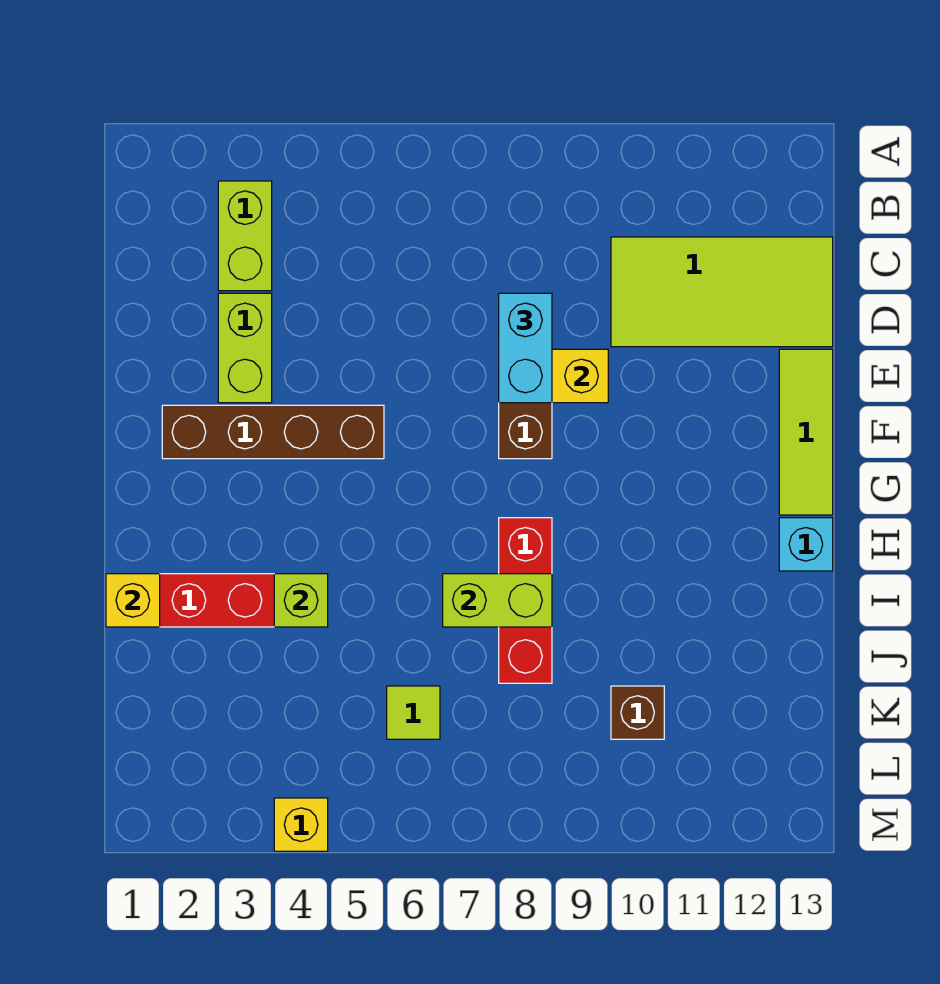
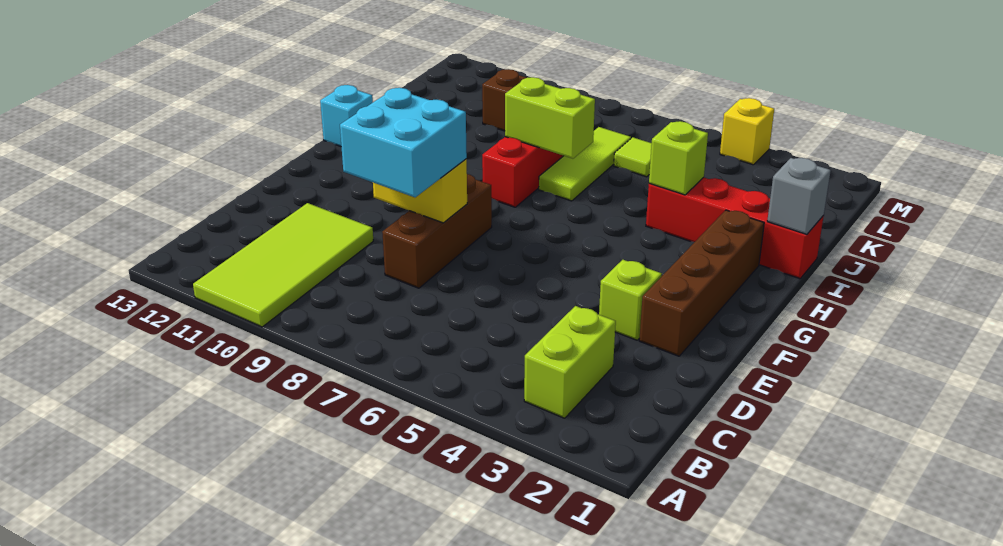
lime tile C10:D13 level 1 -> lime tile A10:D11 level 1
lime brick D3:E3 level 1 -> lime brick E3 level 1
cyan brick D8:E8 level 3 -> cyan brick D8:E9 level 3
lime tile E13:G13 level 1 -> lime tile I7:K7 level 1
brown brick F2:F5 level 1 -> brown brick E2:H2 level 1
yellow brick I1 level 2 -> grey brick I1 level 2

